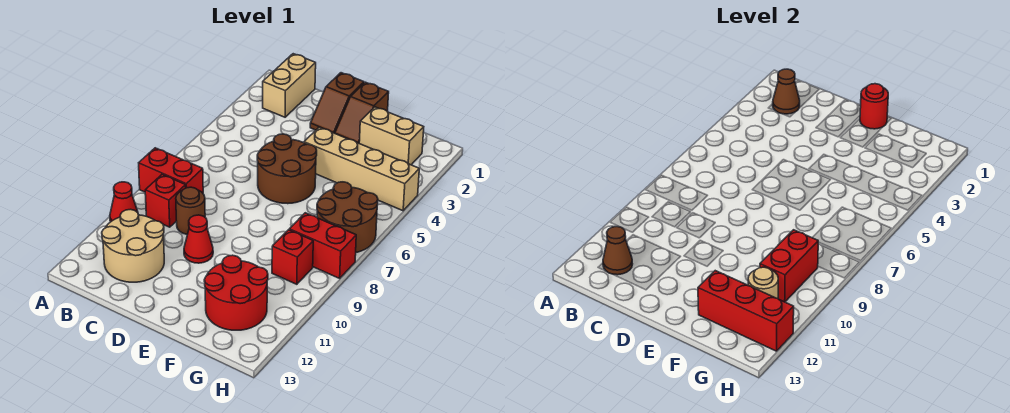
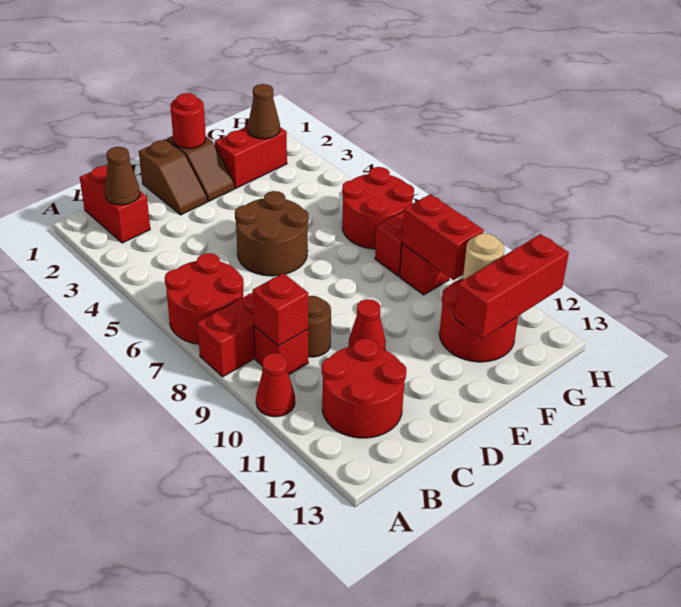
none -> red round brick A6:B7 level 1
tan brick B1:B2 level 1 -> red brick B1:B2 level 1
none -> red brick B9 level 2
tan round brick B11:C12 level 1 -> red round brick B11:C12 level 1
brown cone B12 level 2 -> brown cone G2 level 2
tan brick E4:H4 level 1 -> none
tan brick F2:G2 level 1 -> red brick F2:G2 level 1
brown round brick G6:H7 level 1 -> red round brick G6:H7 level 1

